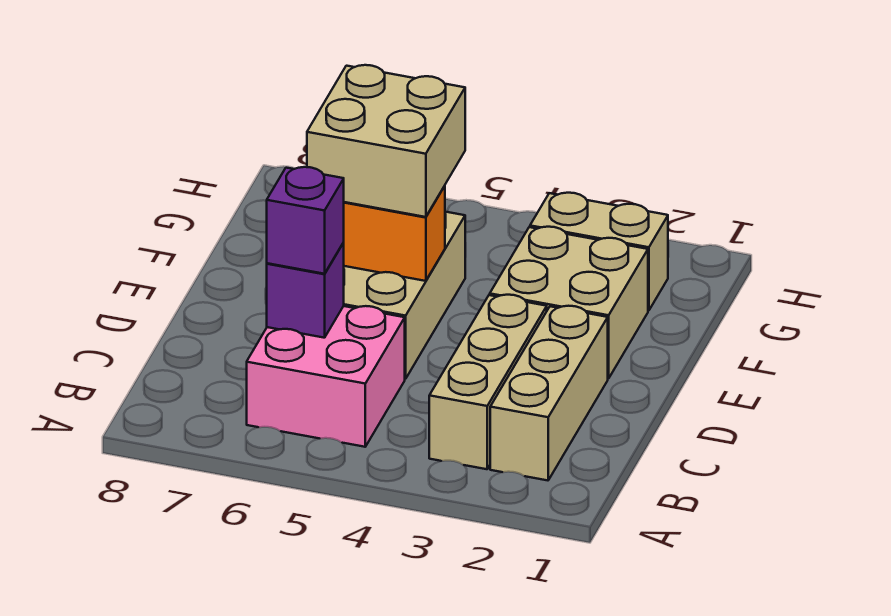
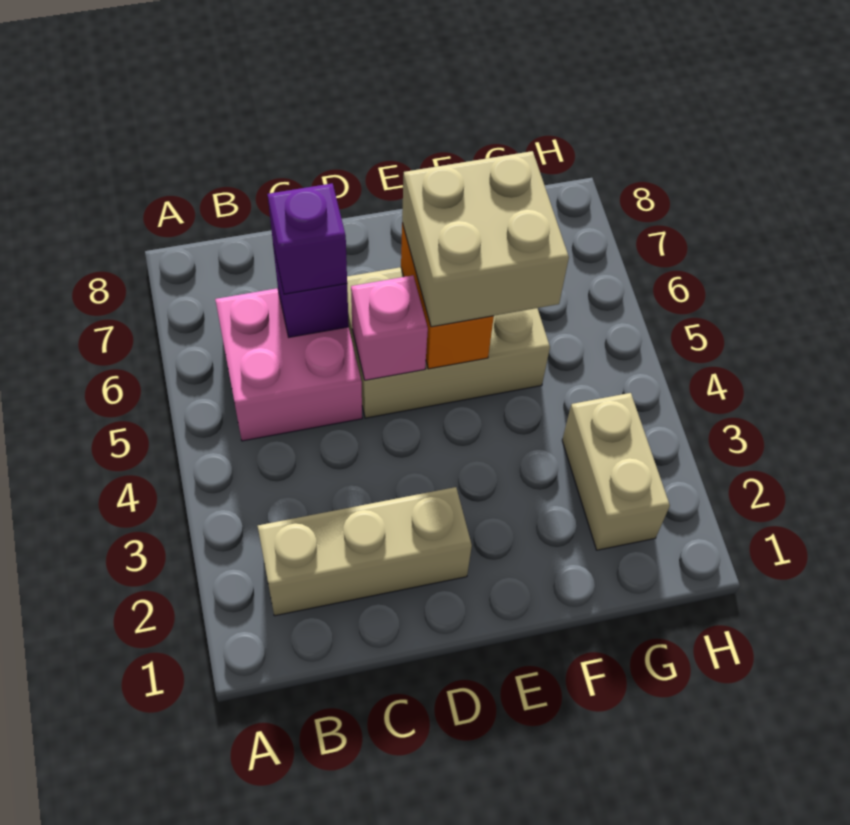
tan brick B3:D3 level 1 -> none
none -> pink brick D5 level 2
tan brick E2:F3 level 1 -> none

